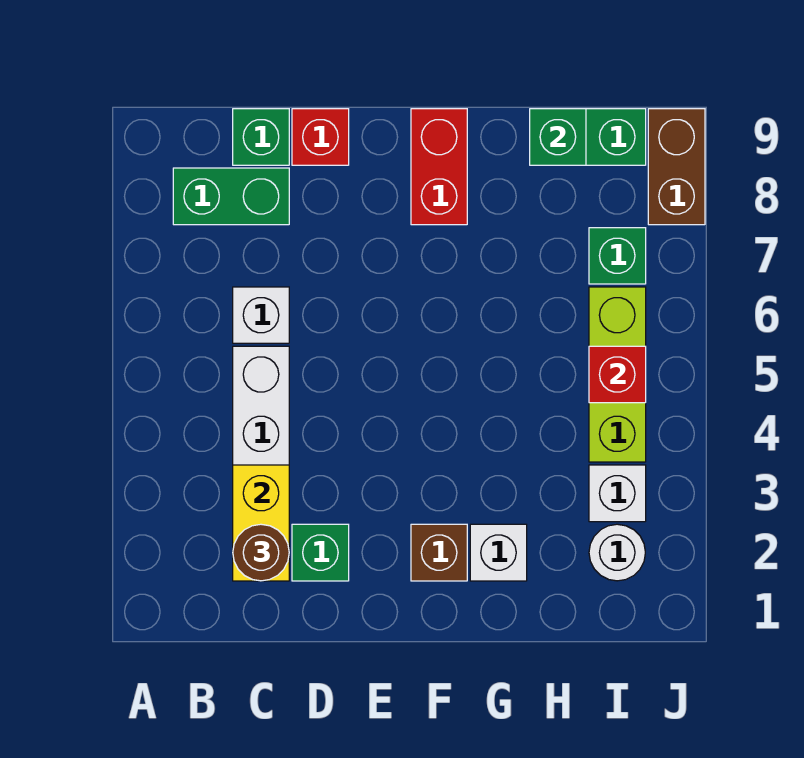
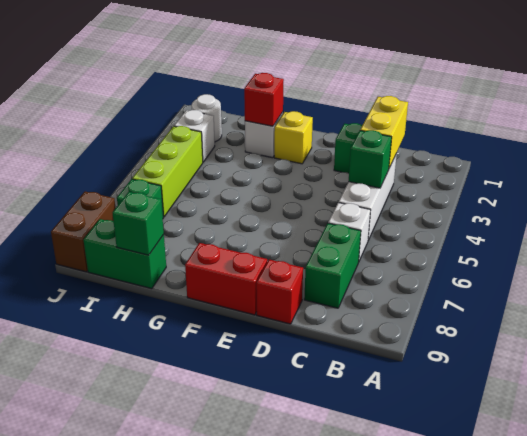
green brick B8:C8 level 1 -> green brick C7:C8 level 1
brown round brick C2 level 3 -> none
green brick C9 level 1 -> green brick C4 level 2
brown brick F2 level 1 -> yellow brick F2 level 1
red brick F8:F9 level 1 -> red brick E9:F9 level 1
red brick I5 level 2 -> red brick G2 level 2

